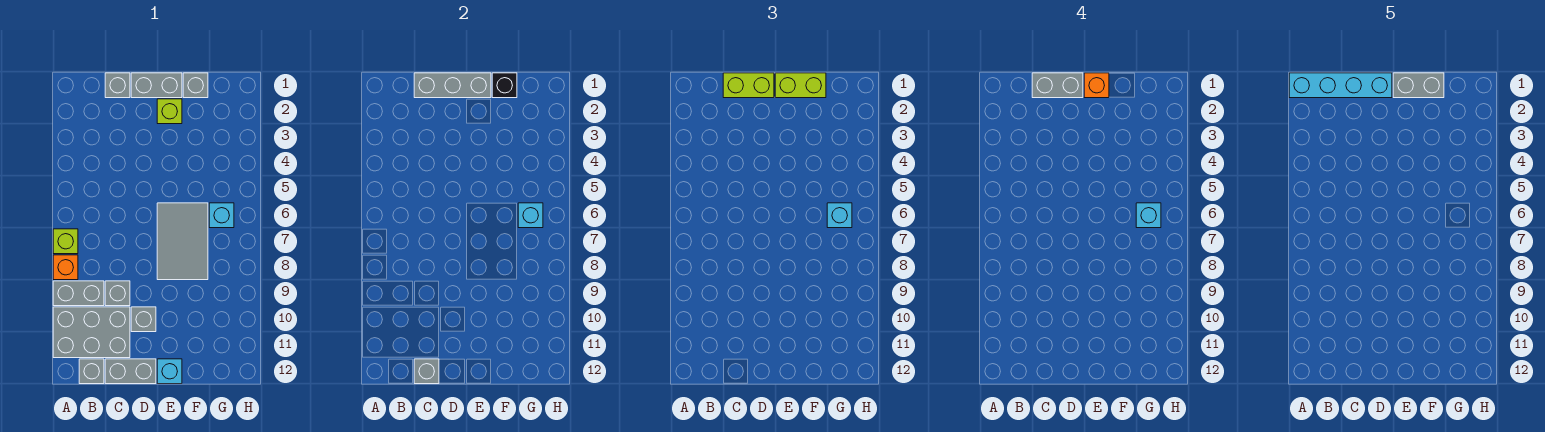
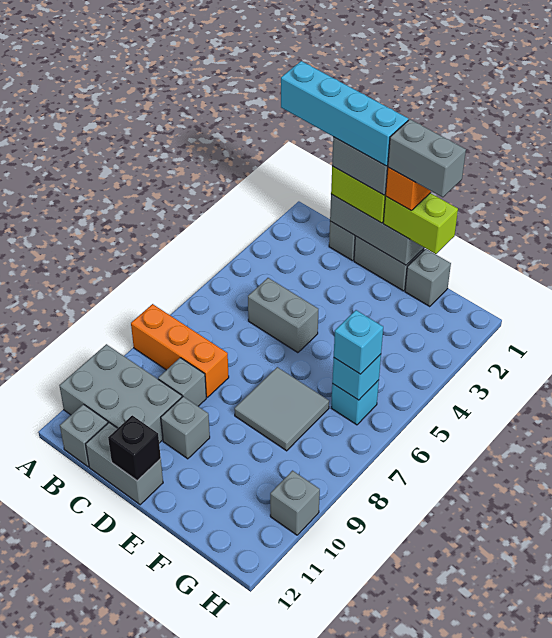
lime brick A7 level 1 -> none
orange brick A8 level 1 -> orange brick A8:C8 level 1
grey brick A9:B9 level 1 -> grey brick C5:D5 level 1
grey brick C12 level 2 -> grey brick H10 level 1
lime brick E2 level 1 -> none
grey tile E6:F8 level 1 -> grey tile E7:F8 level 1
cyan brick E12 level 1 -> none
black brick F1 level 2 -> black brick D12 level 2
cyan brick G6 level 4 -> none

